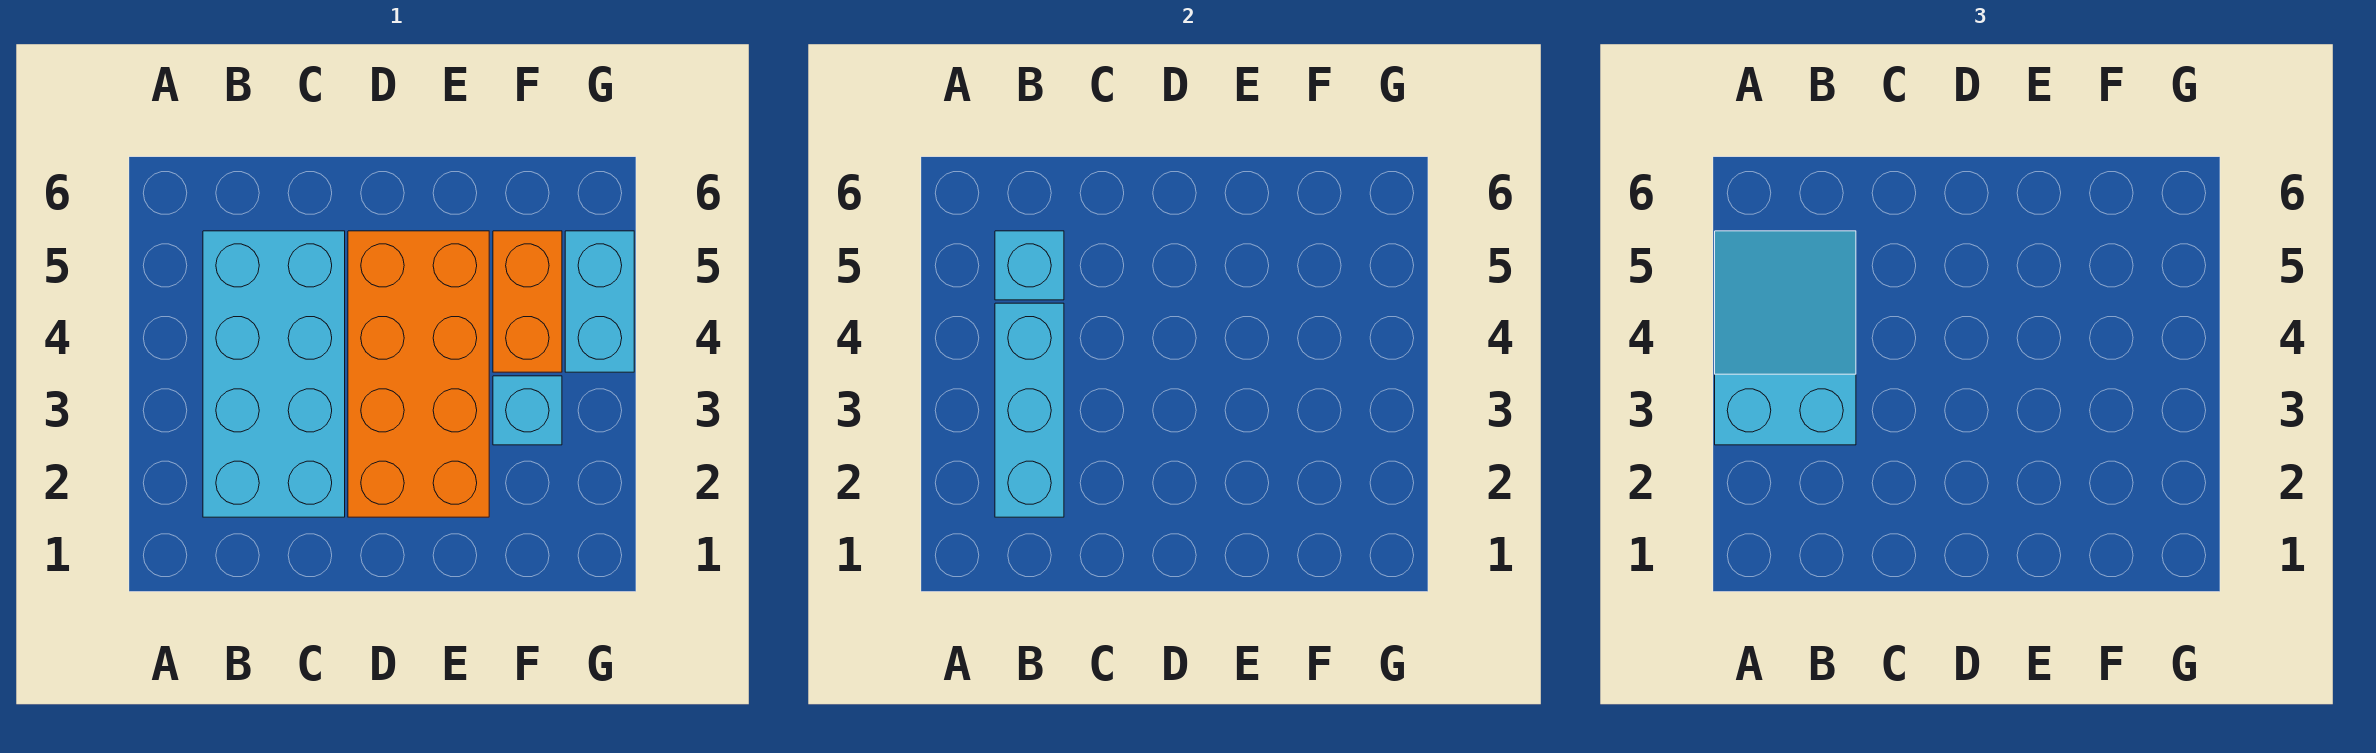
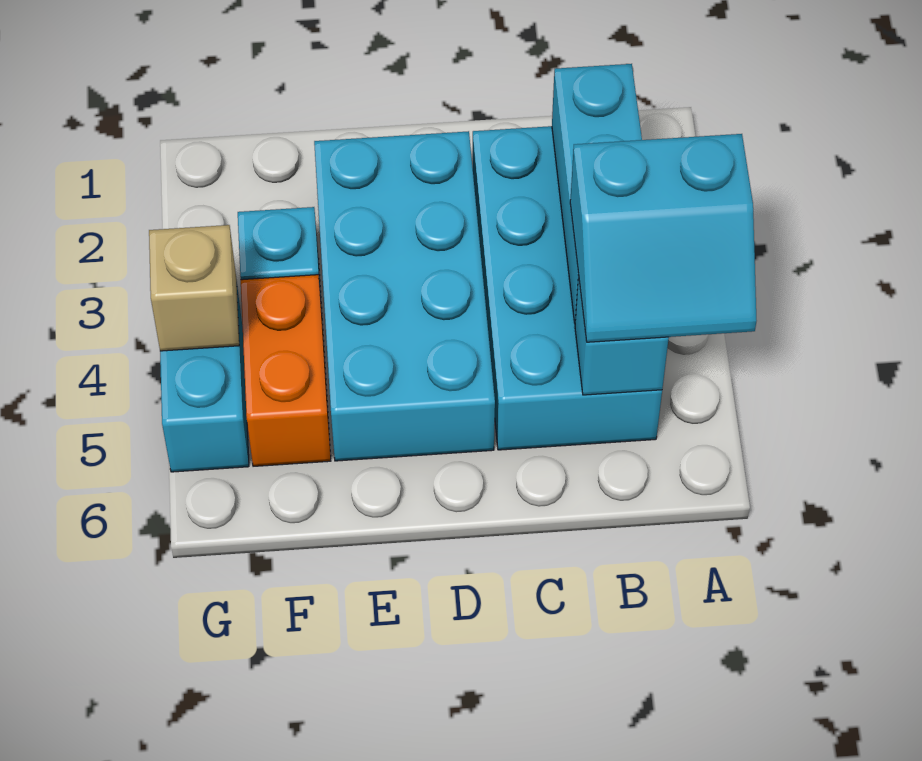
cyan slope A3:B5 level 3 top 3 -> cyan slope A4:B5 level 3 top 4
orange brick D2:E5 level 1 -> cyan brick D2:E5 level 1
none -> tan brick G4 level 2

